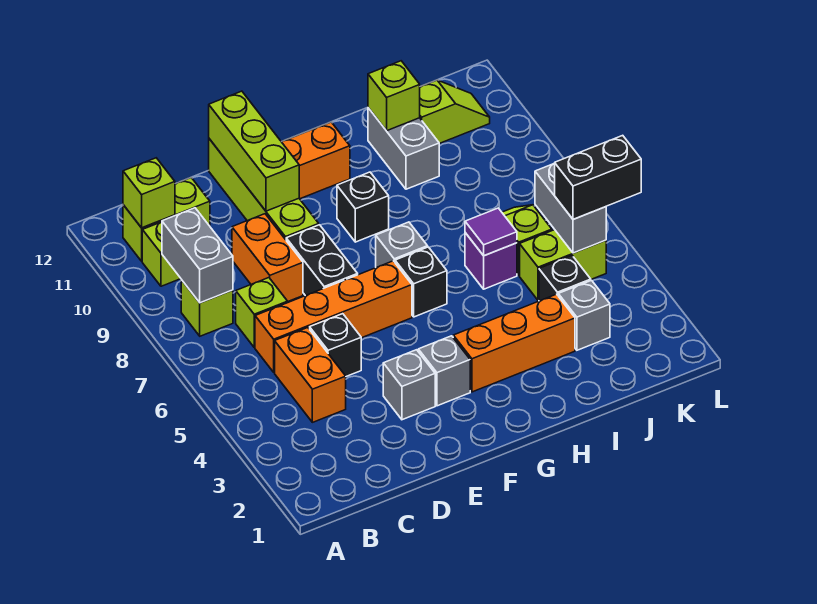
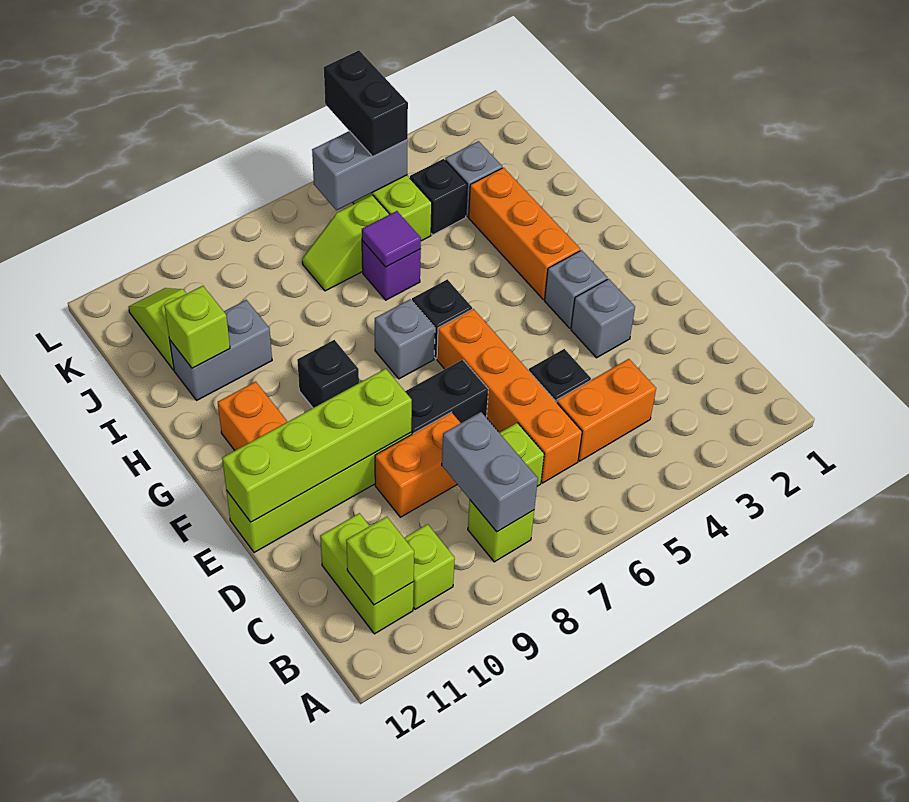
grey brick B8:B9 level 2 -> grey brick B8:C8 level 2
lime brick E10:E12 level 2 -> lime brick E9:E12 level 2

